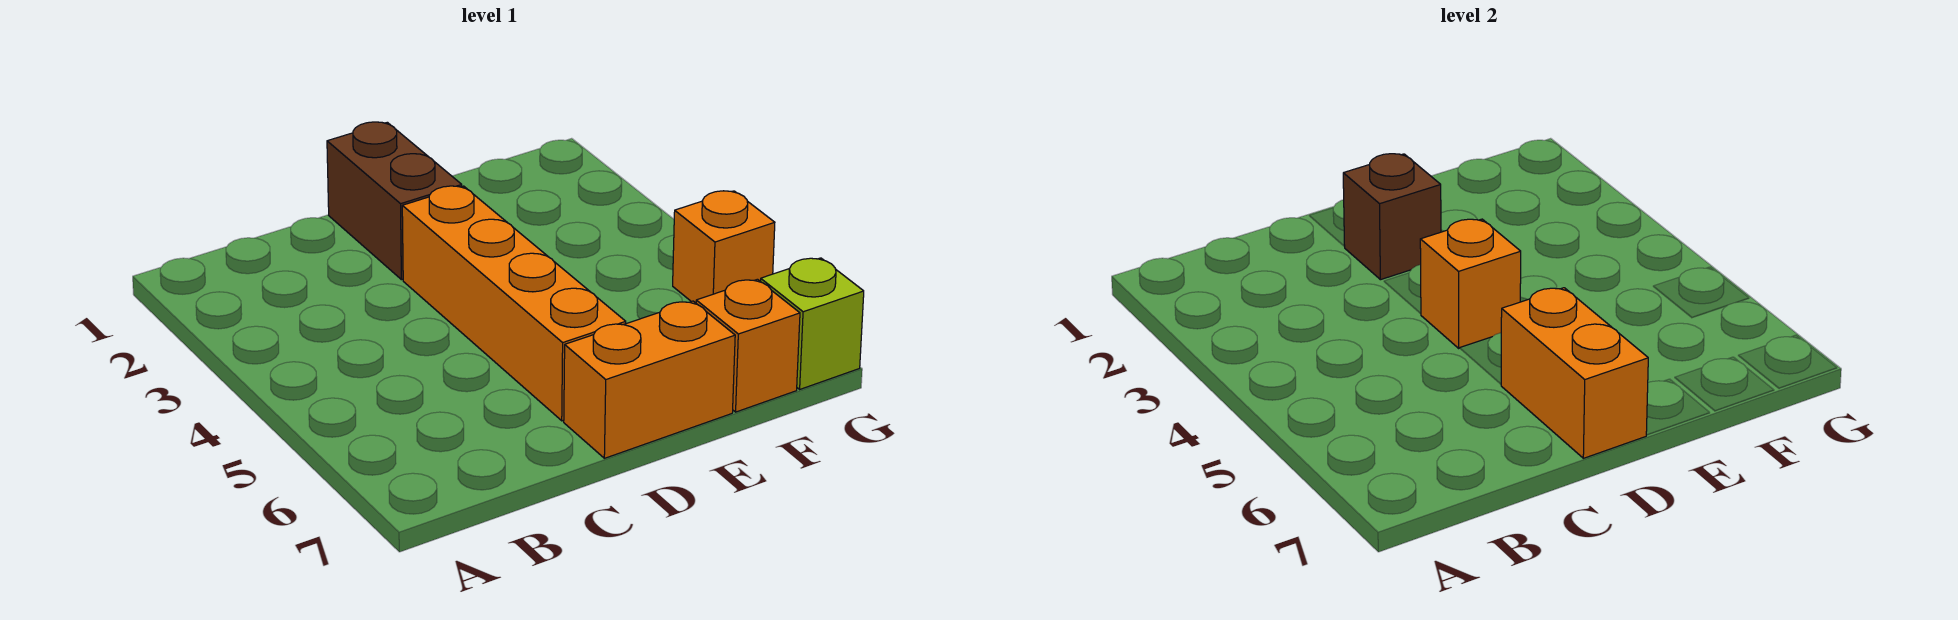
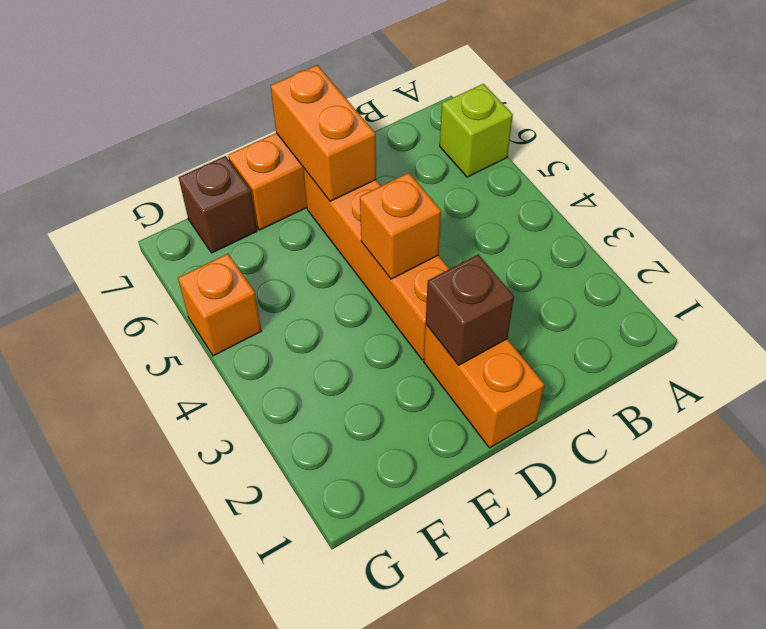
brown brick D1:D2 level 1 -> orange brick D1:D2 level 1
orange brick F7 level 1 -> brown brick F7 level 1
lime brick G7 level 1 -> lime brick A6 level 1

